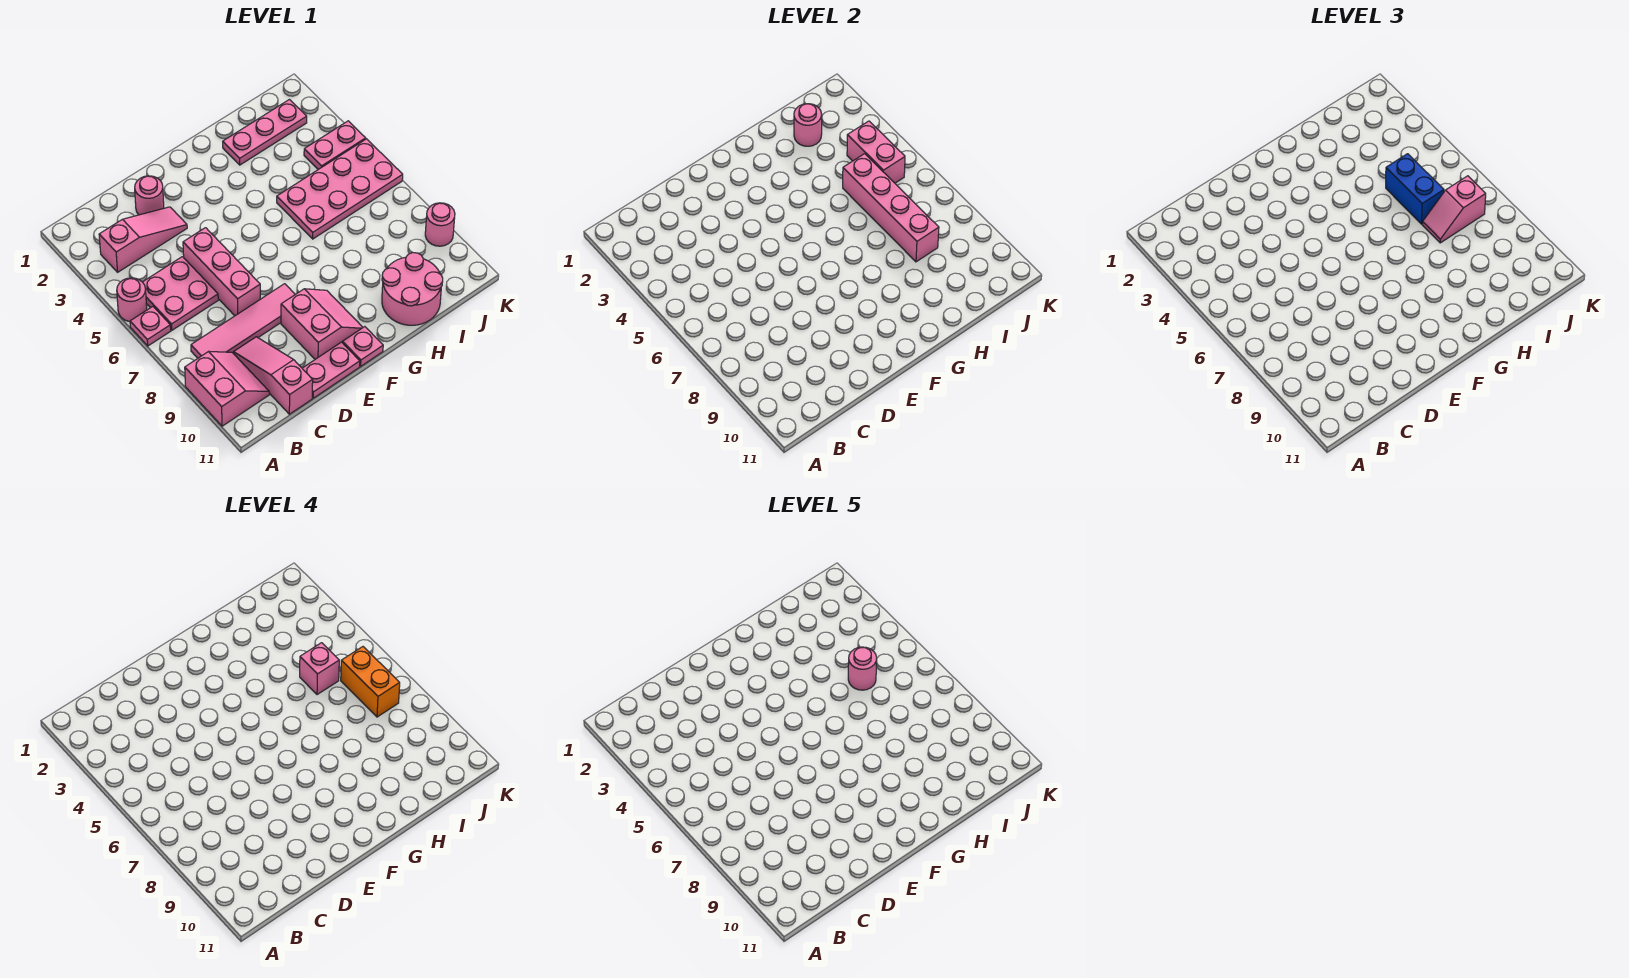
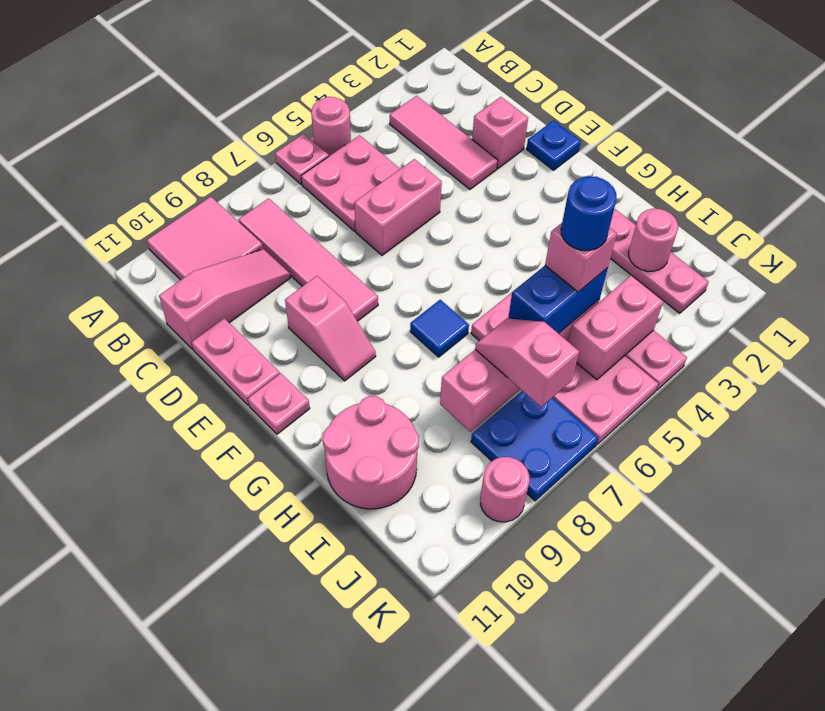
pink slope A9:B10 level 1 top A -> pink tile A9:B10 level 1
pink slope B3:D3 level 1 top B -> pink tile B3:D3 level 1
pink round brick D2 level 1 -> pink brick D2 level 1
pink brick D5:D7 level 1 -> pink brick D5:D6 level 1
none -> blue plate E1 level 1
pink slope E9:F10 level 1 top E -> pink slope E9:F9 level 1 top E
none -> blue tile G7 level 1
pink round brick I5 level 5 -> blue round brick I5 level 5
orange brick J6:J7 level 4 -> none
none -> blue plate J7:K8 level 1

